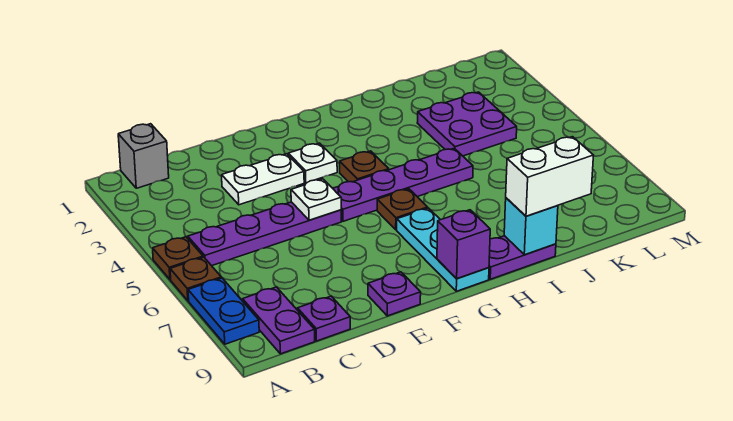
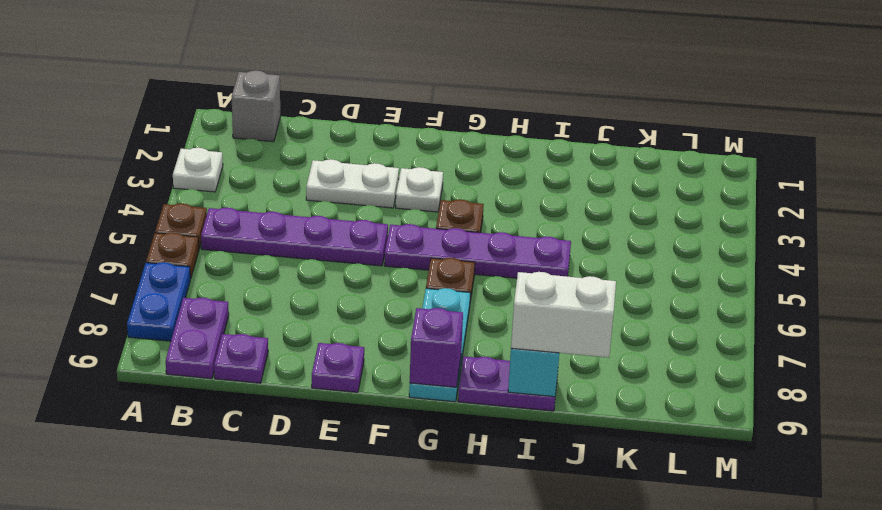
white plate E5 level 2 -> white plate A3 level 1
purple plate J3:K4 level 1 -> none

